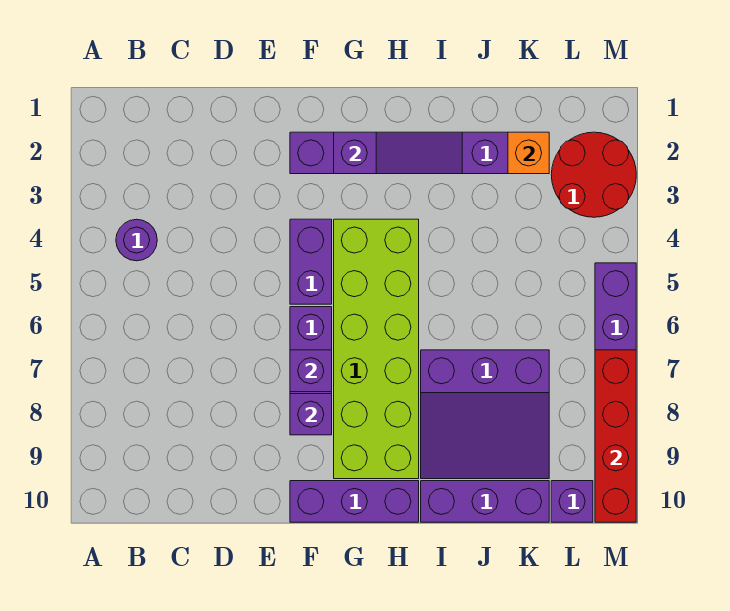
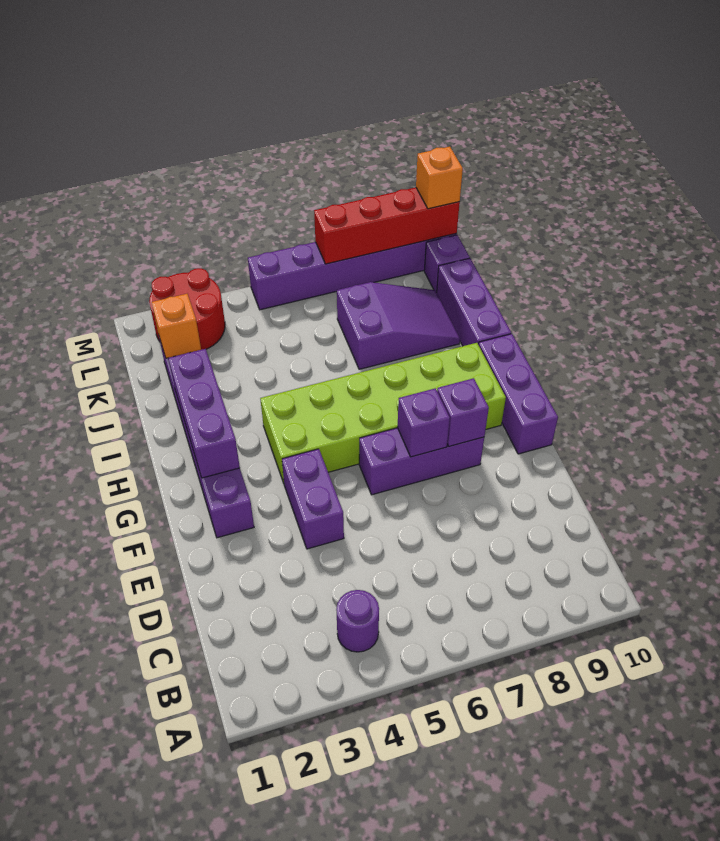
purple brick F4:F5 level 1 -> purple brick E4:F4 level 1
purple slope G2:I2 level 2 top G -> purple brick G2:I2 level 2
purple slope I7:K9 level 1 top 7 -> purple slope J7:K9 level 1 top 7
none -> orange brick M10 level 3

